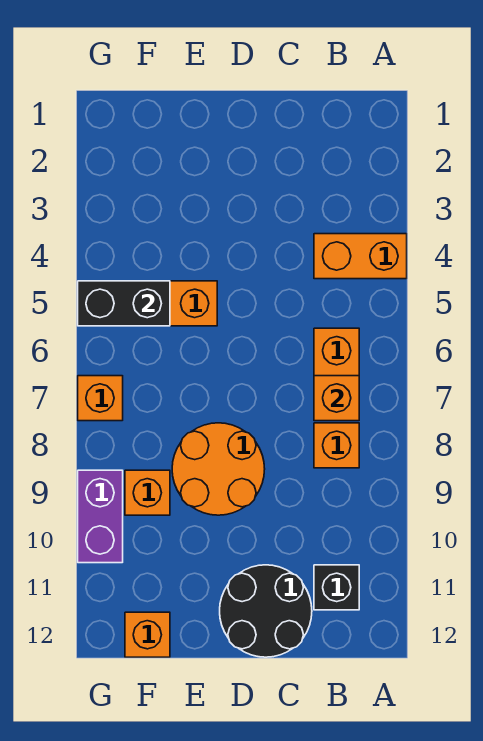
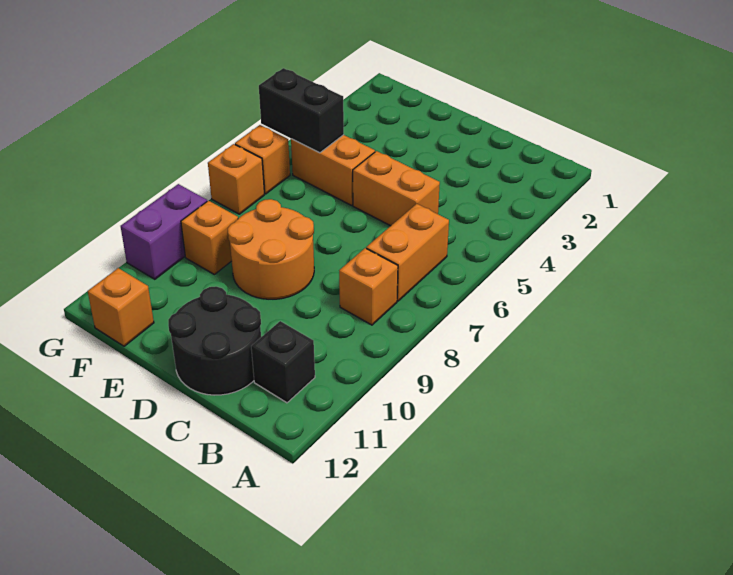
orange brick A4:B4 level 1 -> orange brick C5:D5 level 1
orange brick B7 level 2 -> orange brick G6 level 1

